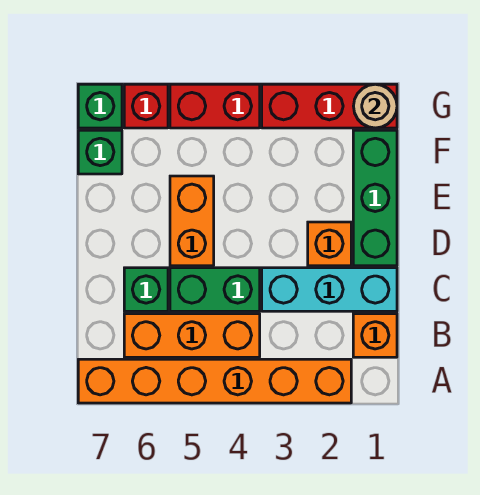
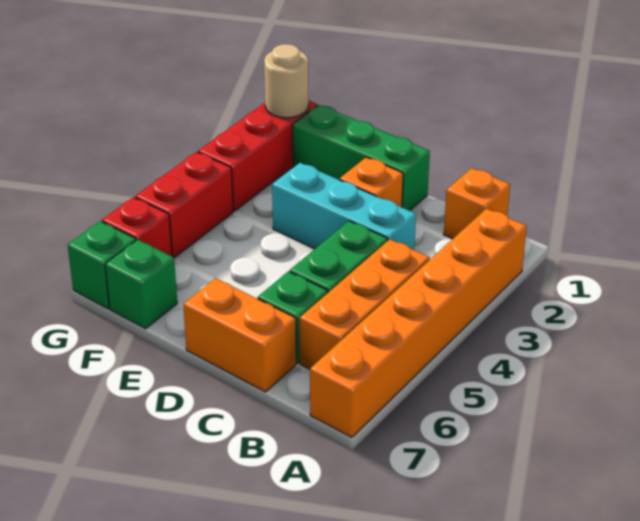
cyan brick C1:C3 level 1 -> cyan brick C3:E3 level 1
orange brick D5:E5 level 1 -> orange brick C7:D7 level 1

